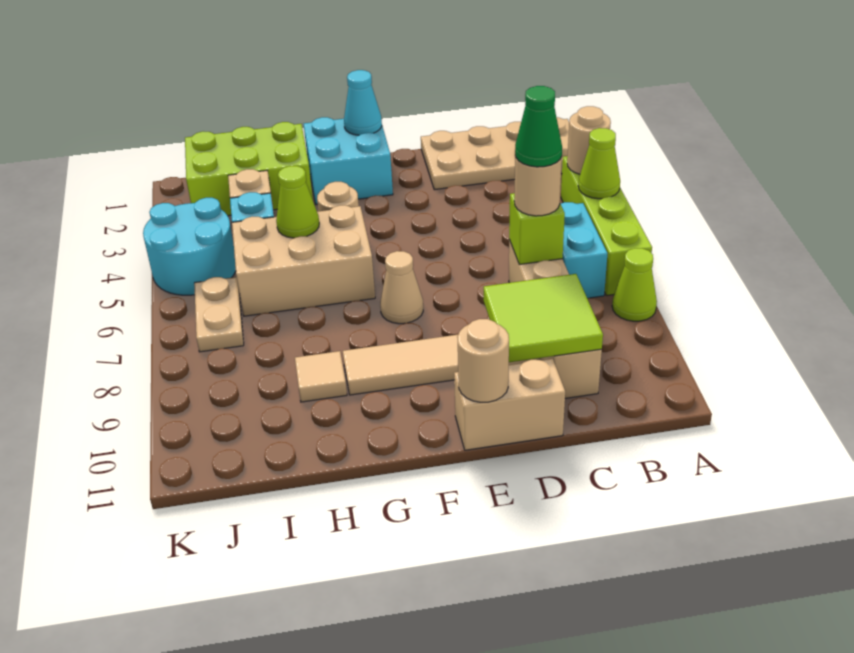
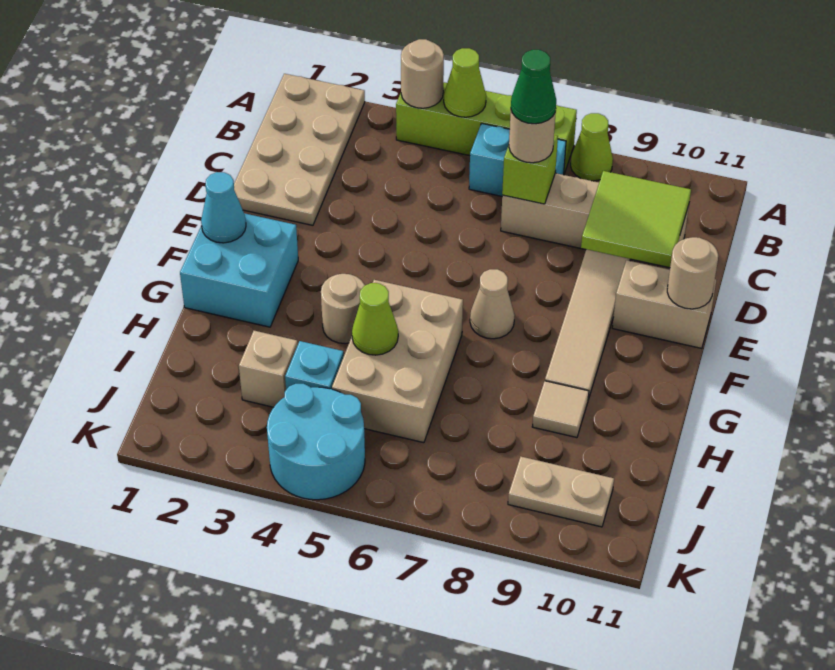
tan brick D11:E11 level 1 -> tan brick E10:E11 level 1
lime brick H1:J2 level 1 -> none
tan plate J6:J7 level 1 -> tan plate J9:J10 level 1

